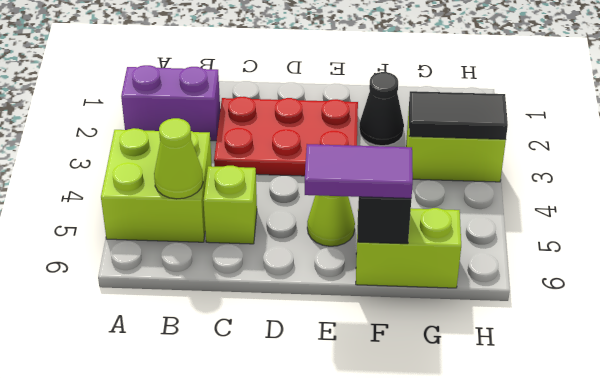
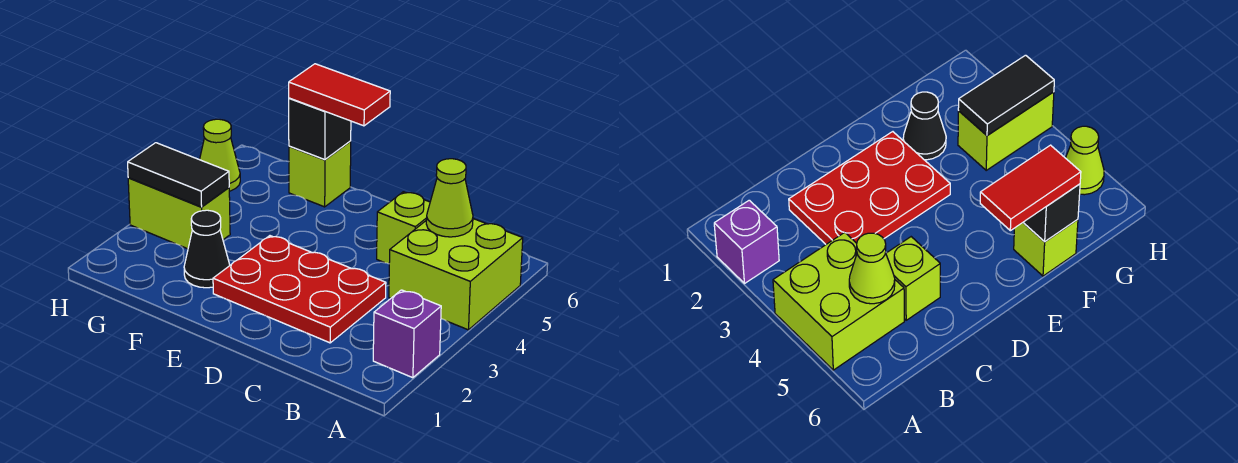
purple brick A2:B2 level 1 -> purple brick A2 level 1
lime cone E5 level 1 -> lime cone H5 level 1
purple tile E6:F6 level 3 -> red tile E6:F6 level 3
lime brick F6:G6 level 1 -> lime brick F6 level 1

